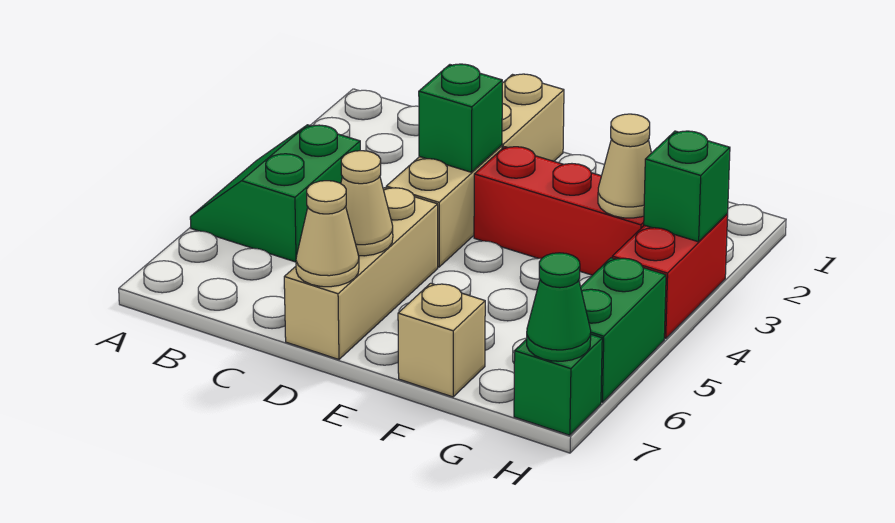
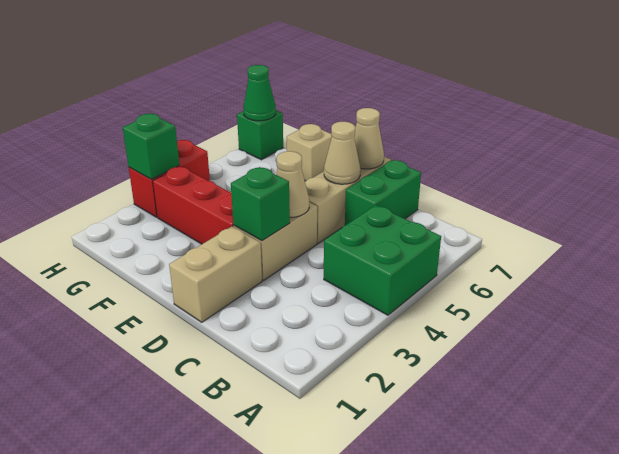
green slope A4:B5 level 1 top B -> green brick A4:B5 level 1
tan cone G3 level 2 -> tan cone D4 level 2
green brick H5:H6 level 1 -> green brick C6:C7 level 1

